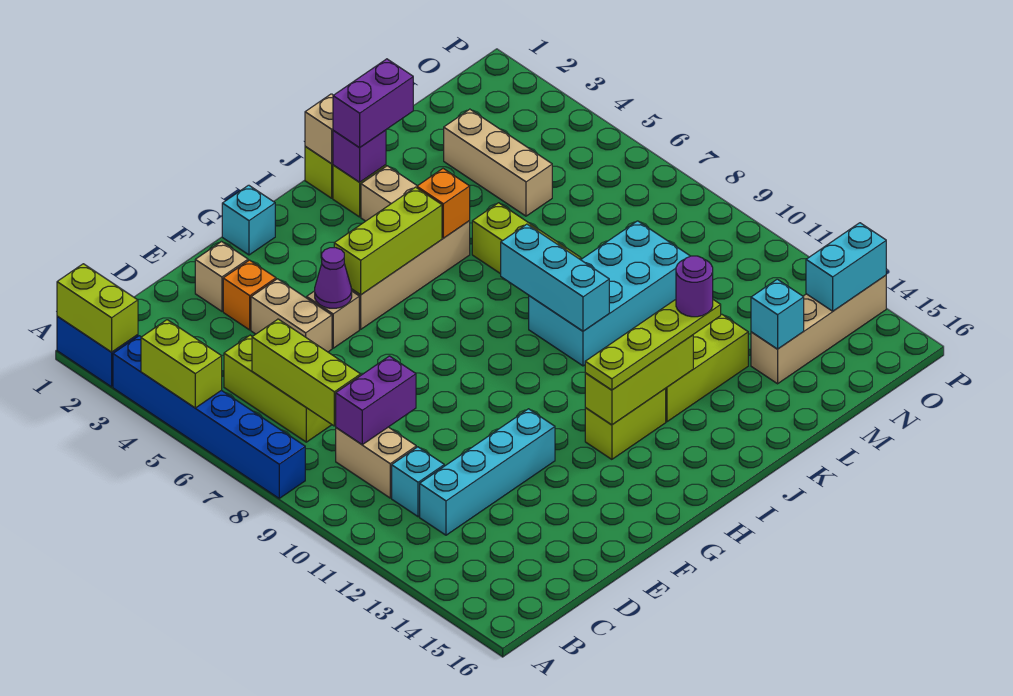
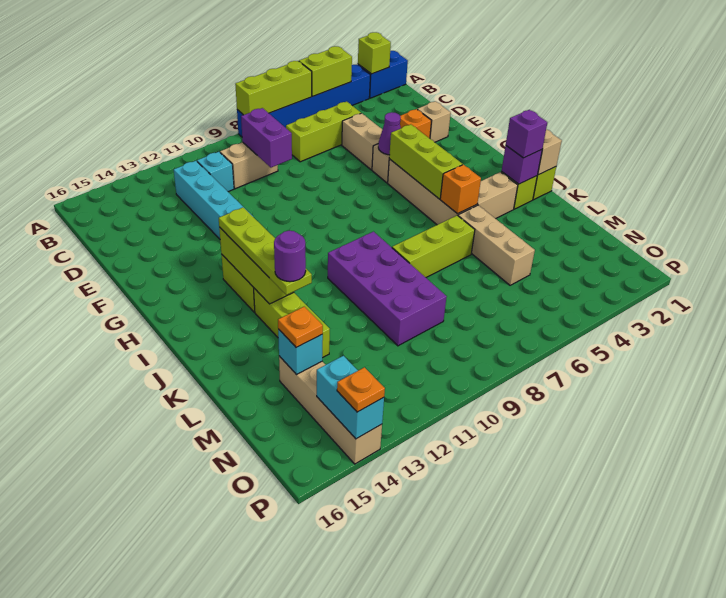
lime brick A1:A2 level 2 -> lime brick A2 level 2
lime brick C6:C8 level 2 -> lime brick A6:A8 level 2
tan brick E4:E5 level 1 -> tan brick D5:E5 level 1
cyan brick G1 level 1 -> none
purple brick J2:K2 level 3 -> purple brick J2 level 3
cyan brick J8:J10 level 2 -> none
cyan brick J9:M10 level 1 -> purple brick J9:M10 level 1
tan brick M3:M5 level 1 -> tan brick K5:M5 level 1
none -> orange plate M14 level 3
none -> orange plate P14 level 3

